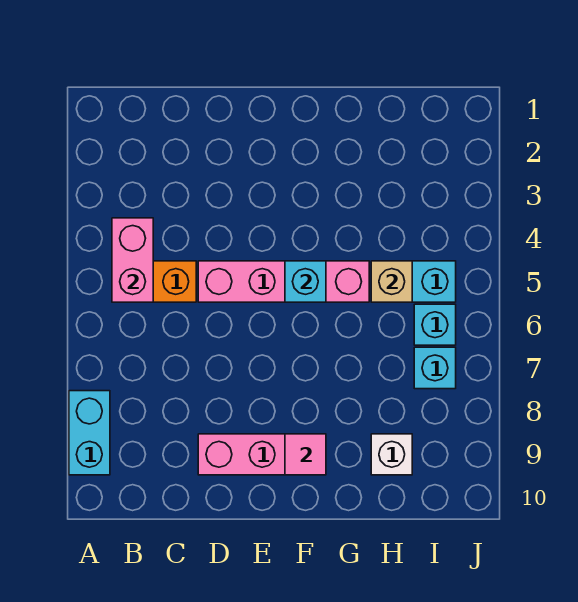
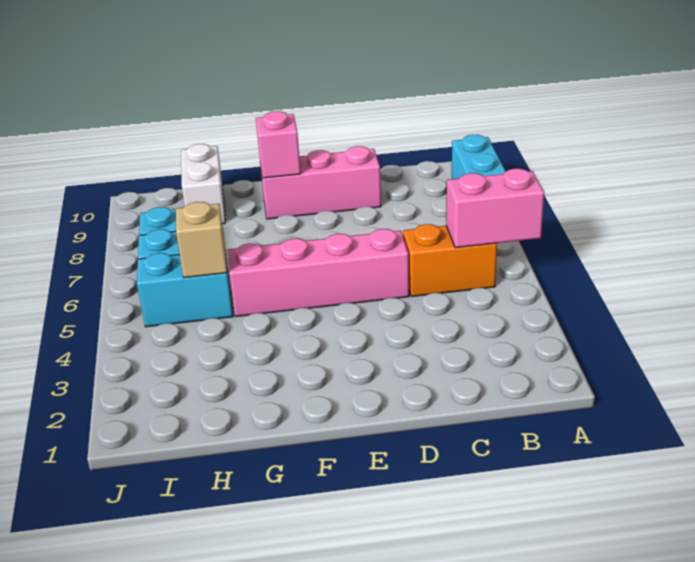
pink brick B4:B5 level 2 -> pink brick A5:B5 level 2
cyan brick F5 level 2 -> none
pink tile F9 level 2 -> pink brick F9 level 2
white brick H9 level 1 -> white brick H9:H10 level 1

